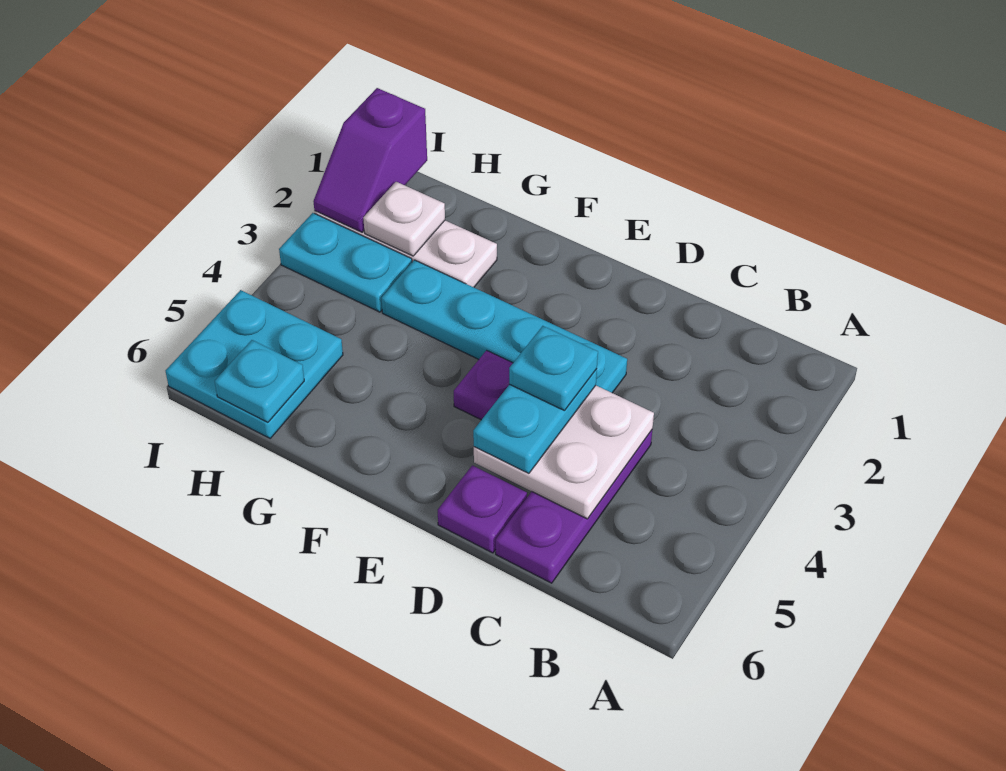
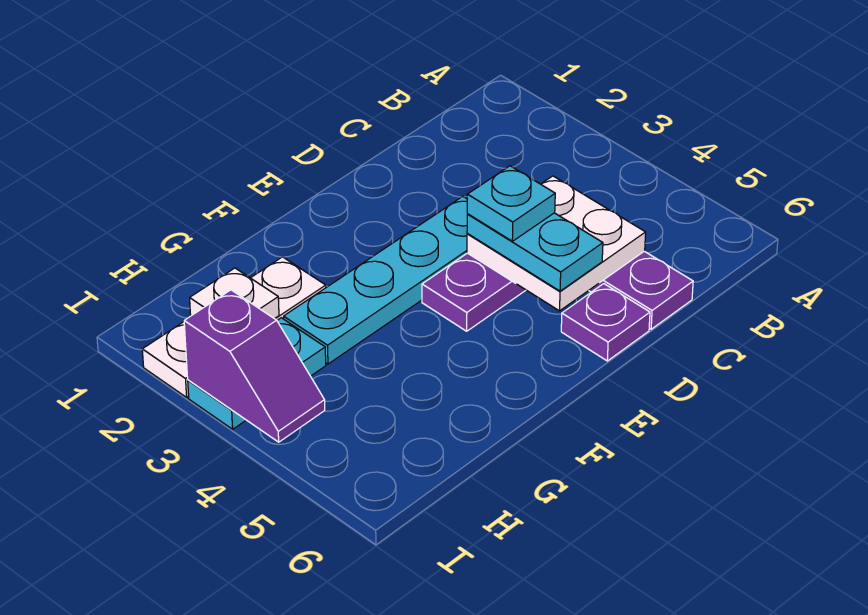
cyan plate H5:I6 level 1 -> none
cyan plate H6 level 2 -> none
purple slope I1:I2 level 2 top 1 -> purple slope I3:I4 level 2 top 3

